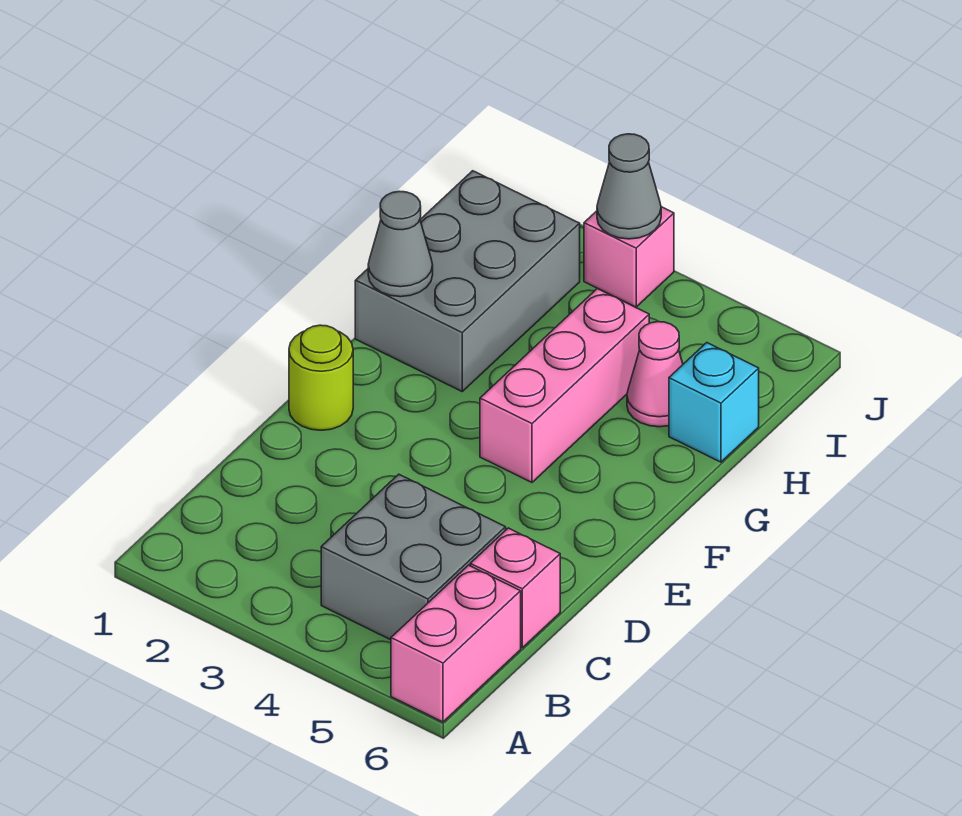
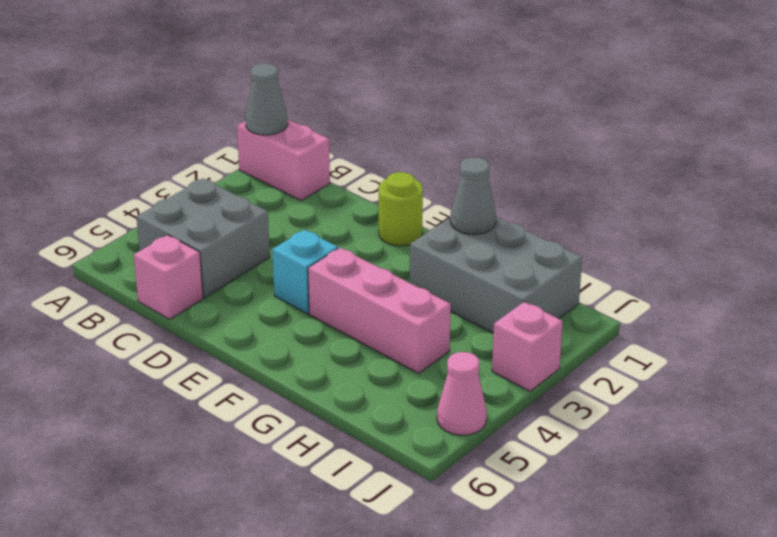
pink brick A6:B6 level 1 -> pink brick A1:B1 level 1
pink cone H5 level 1 -> pink cone J5 level 1
cyan brick H6 level 1 -> cyan brick E4 level 1
grey cone J3 level 2 -> grey cone A1 level 2

